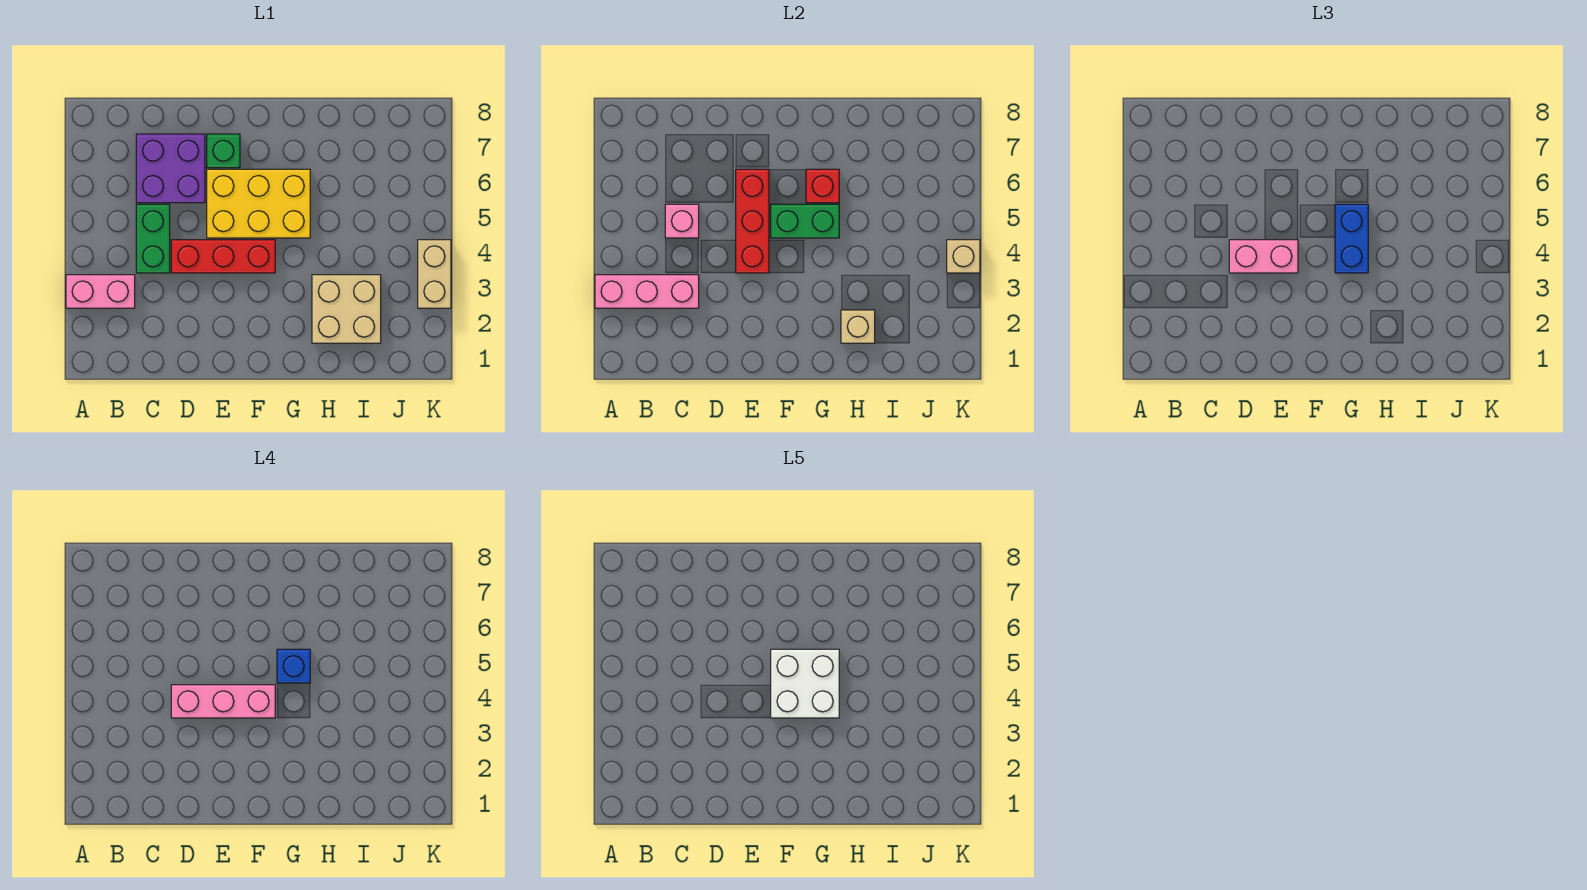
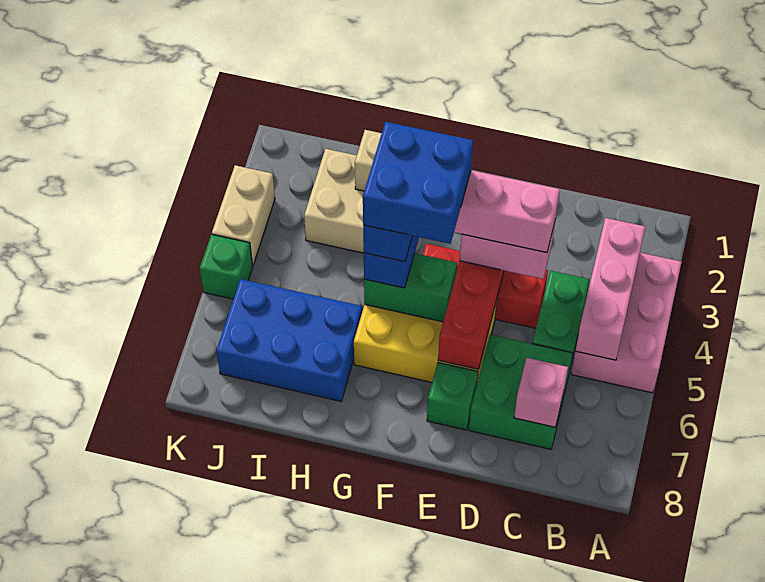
pink brick A3:B3 level 1 -> pink brick A3:B5 level 1
pink brick A3:C3 level 2 -> pink brick B3:B5 level 2
pink brick C5 level 2 -> pink brick C7 level 2
purple brick C6:D7 level 1 -> green brick C6:D7 level 1
white brick F4:G5 level 5 -> blue brick F4:G5 level 5
red brick G6 level 2 -> none
none -> blue brick H6:J7 level 1
tan brick K4 level 2 -> none
none -> green brick K5 level 1

